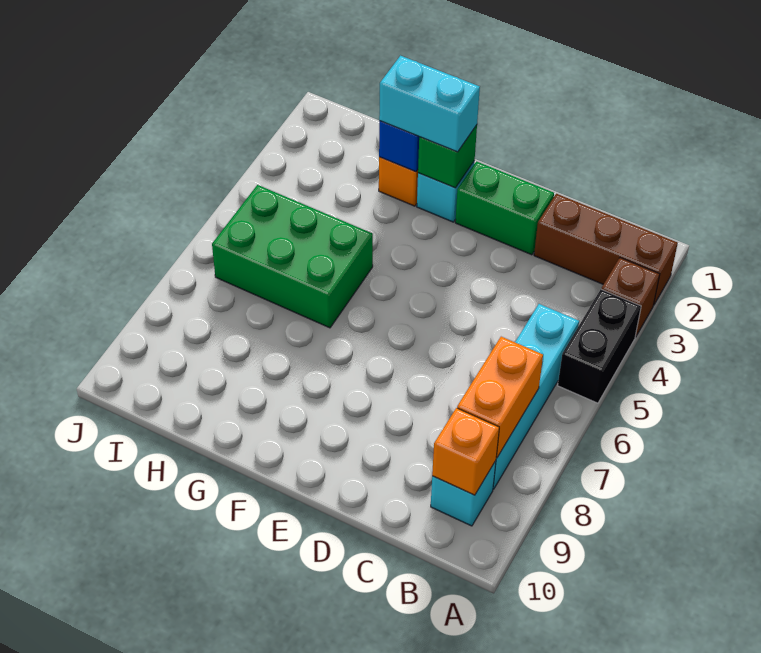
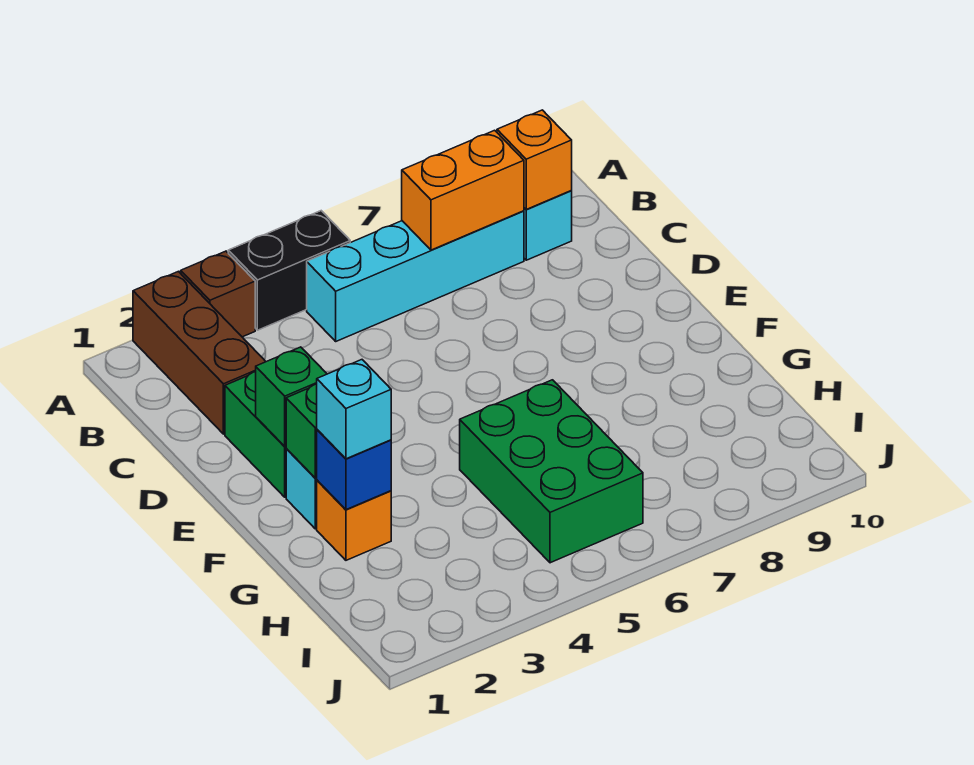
none -> green brick E2 level 2
cyan brick F2:G2 level 3 -> cyan brick G2 level 3

